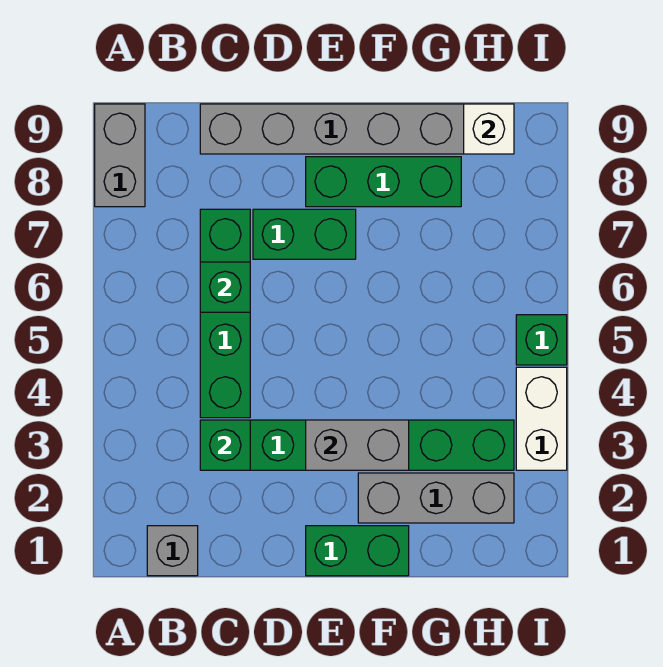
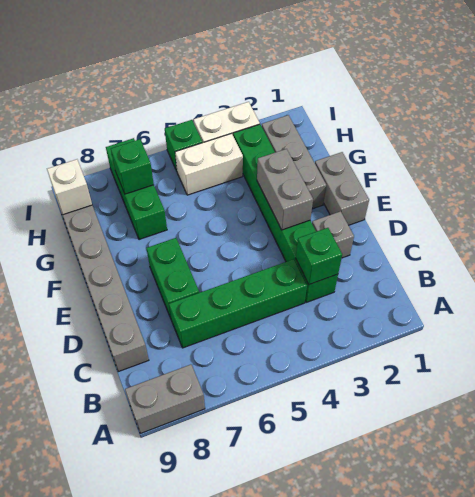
grey brick B1 level 1 -> grey brick D2 level 1
green brick C6 level 2 -> green brick H7 level 2
green brick E1:F1 level 1 -> grey brick E1:F1 level 1
green brick E8:G8 level 1 -> green brick G7:I7 level 1
none -> white brick H4:H5 level 1

